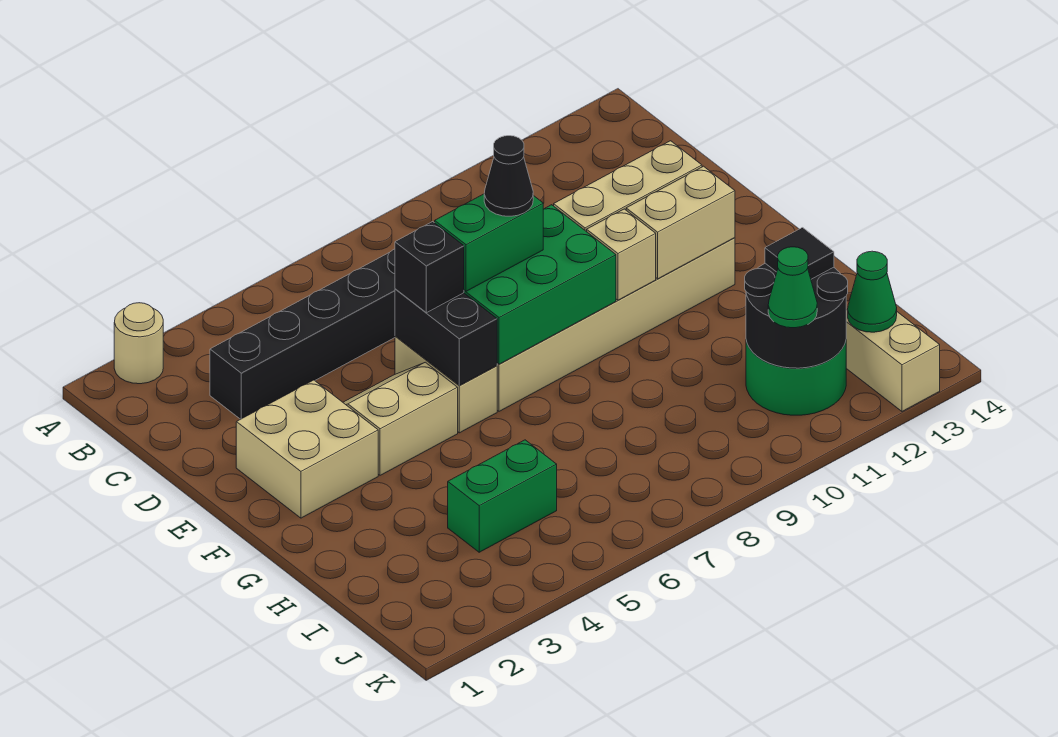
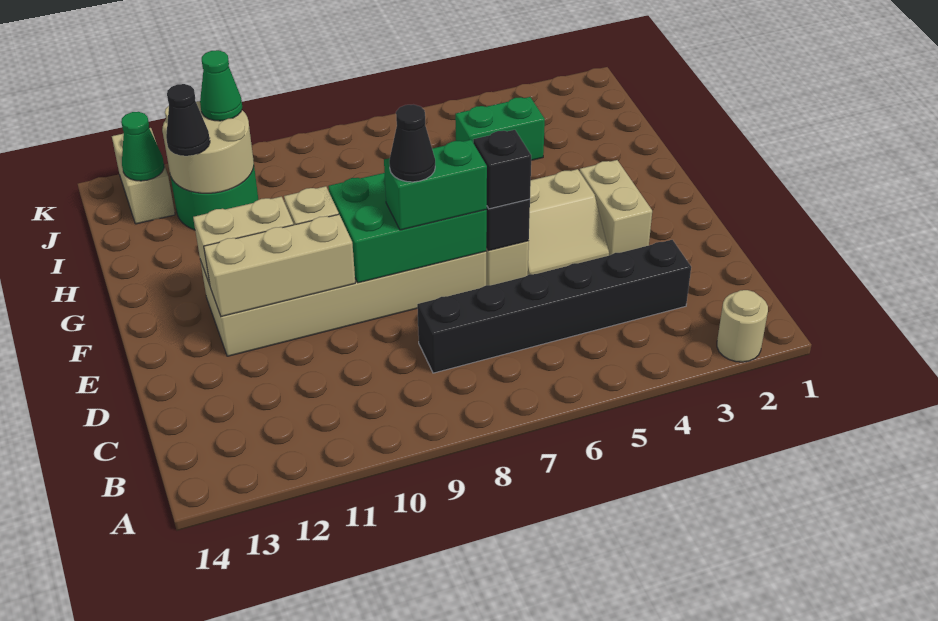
tan brick E2:F3 level 1 -> tan brick E3:F3 level 1
black round brick I11:J12 level 2 -> tan round brick I11:J12 level 2
black tile I12 level 3 -> black cone I12 level 3

